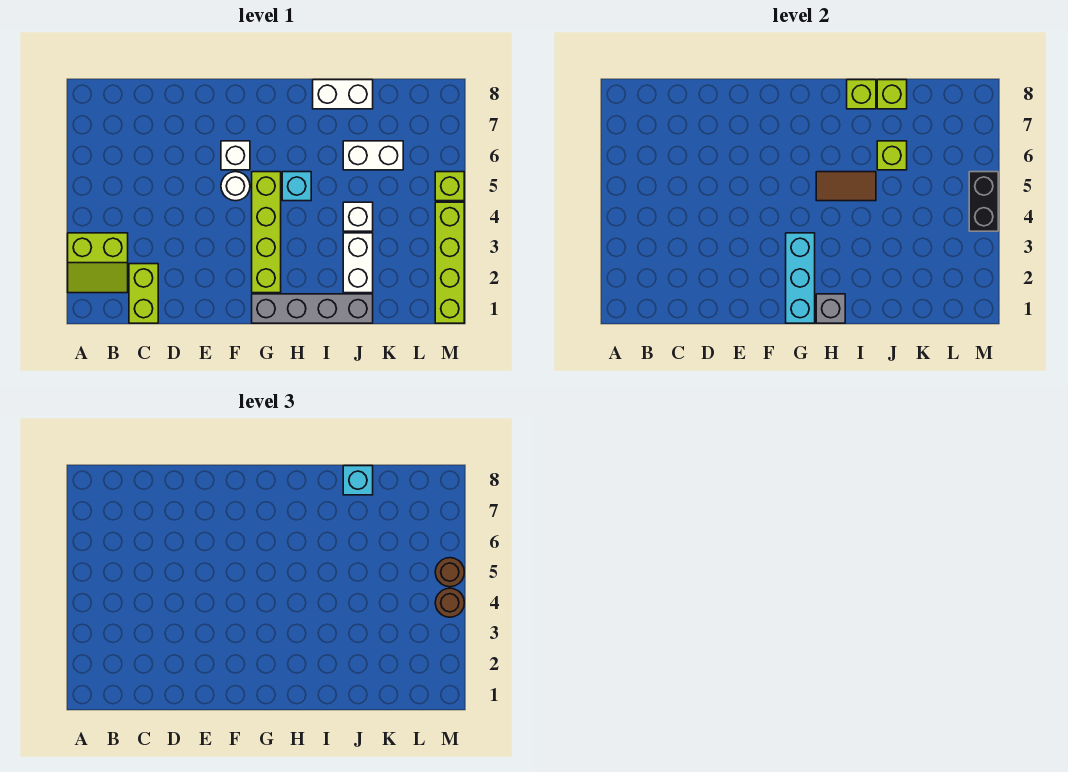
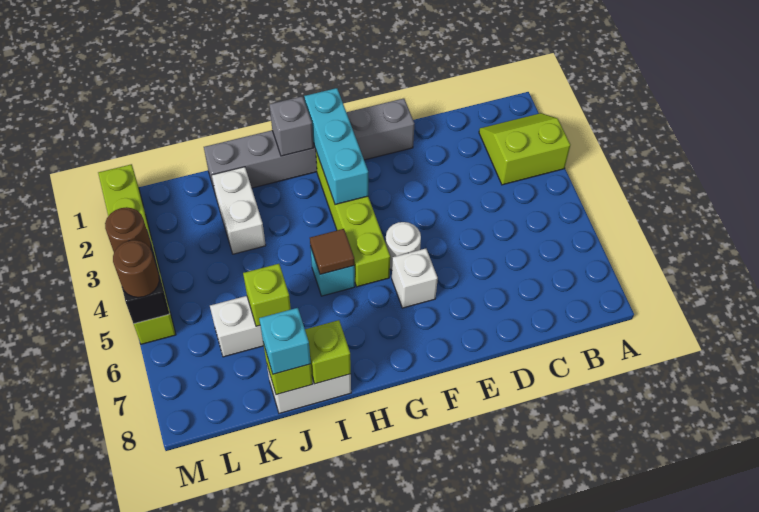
lime brick C1:C2 level 1 -> none
grey brick G1:J1 level 1 -> grey brick E1:J1 level 1
brown tile H5:I5 level 2 -> brown tile H5 level 2
white brick J4 level 1 -> none

